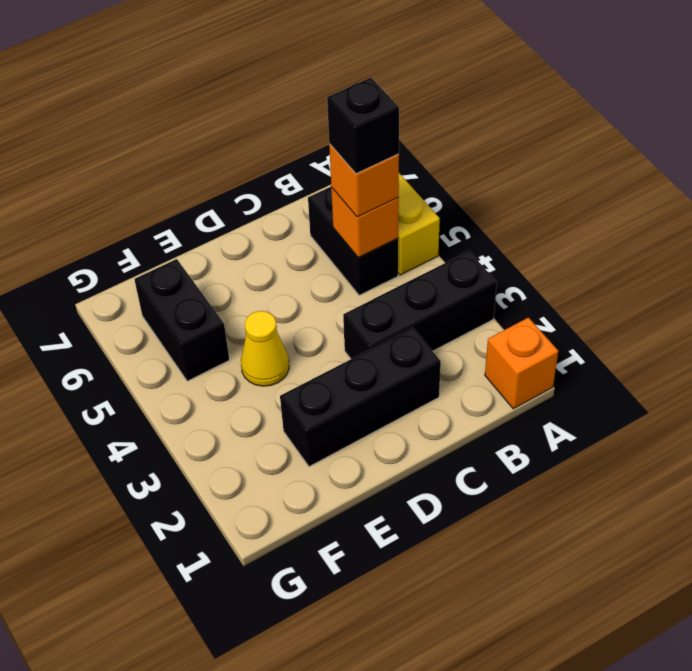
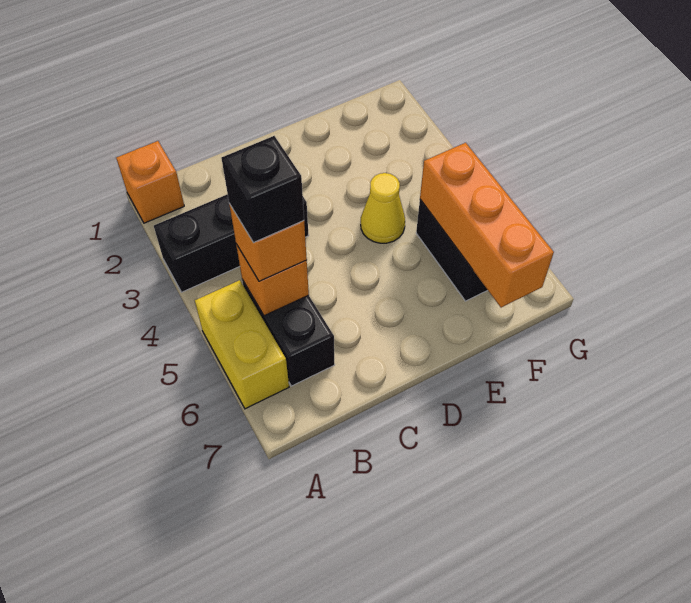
black brick C2:E2 level 1 -> none
none -> orange brick F5:F7 level 2

